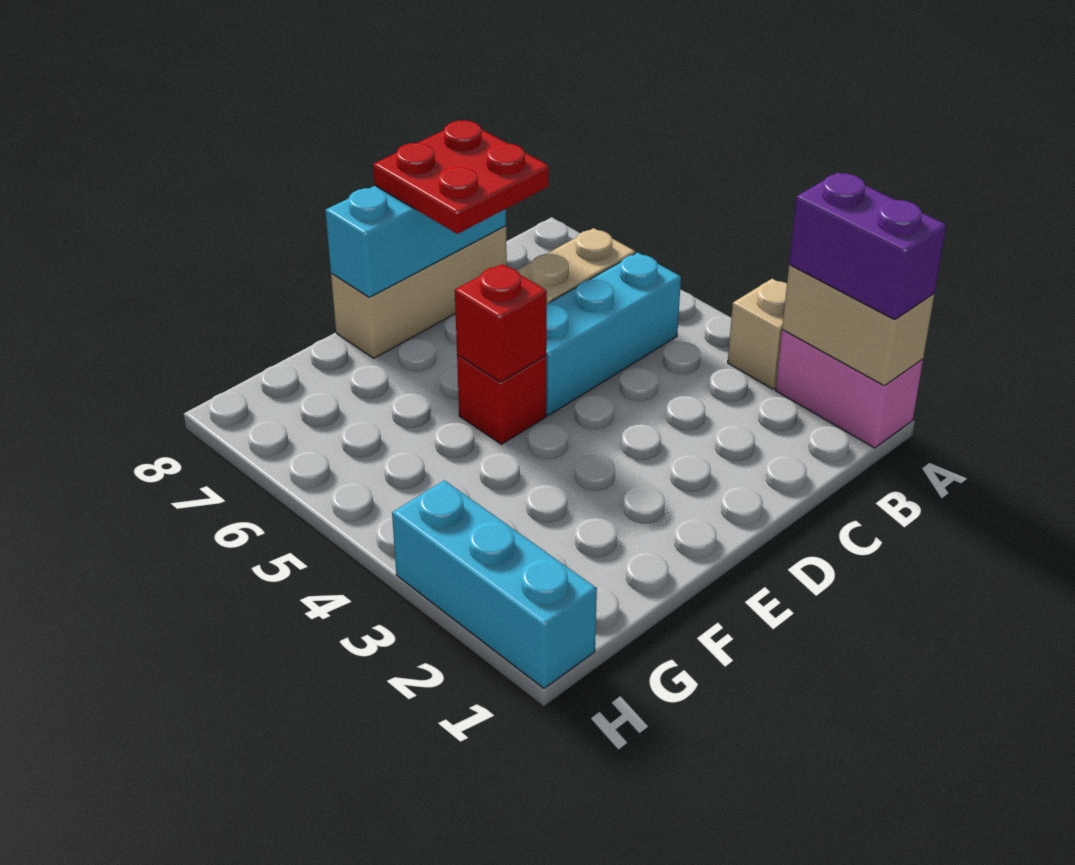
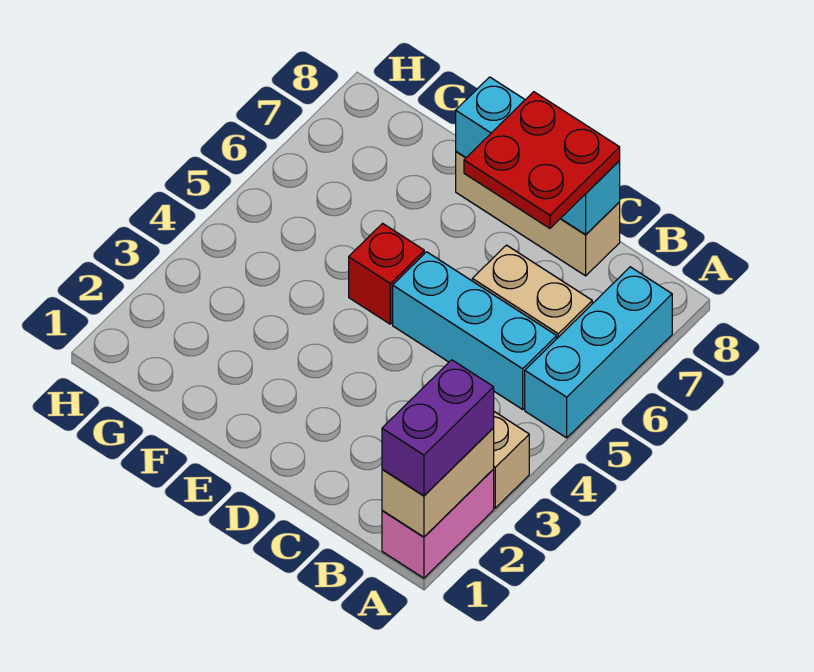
red brick E5 level 2 -> none
cyan brick H1:H3 level 1 -> cyan brick A5:A7 level 1

